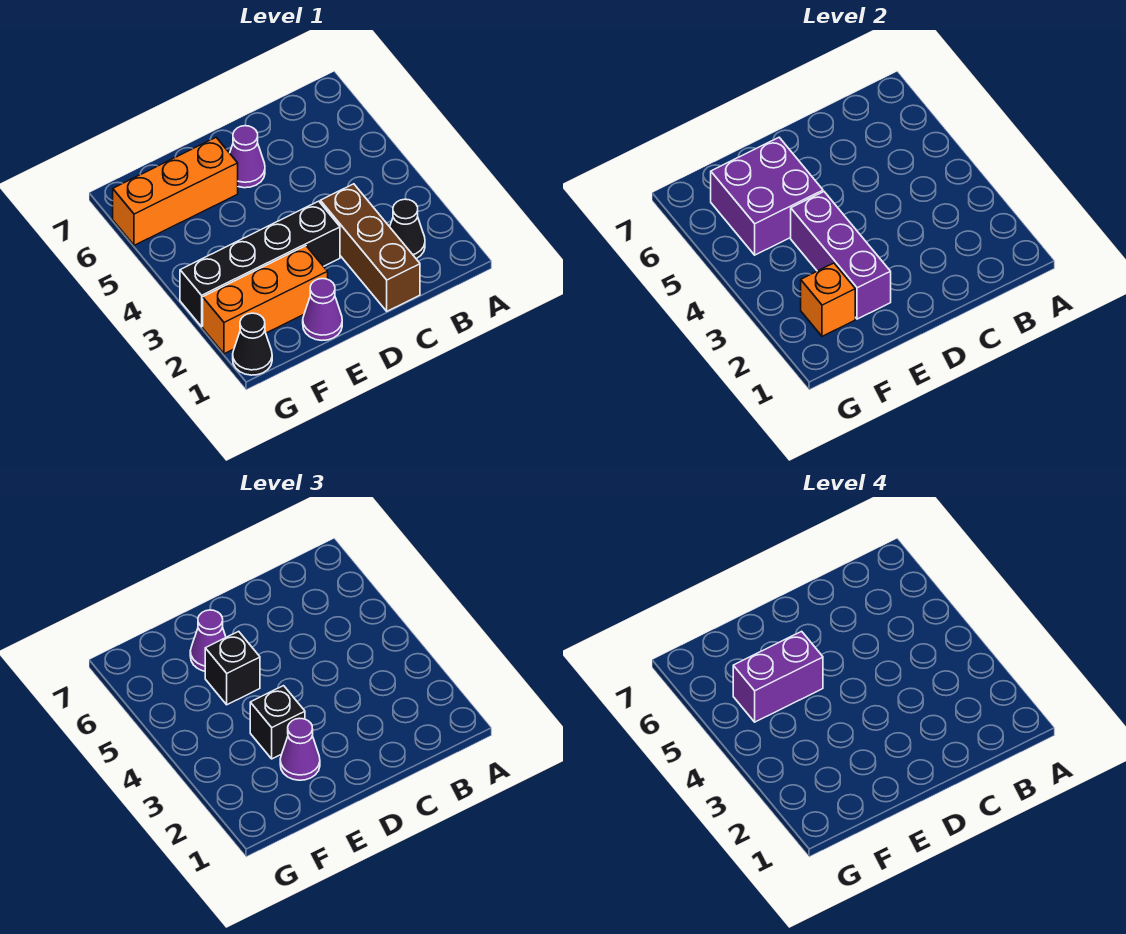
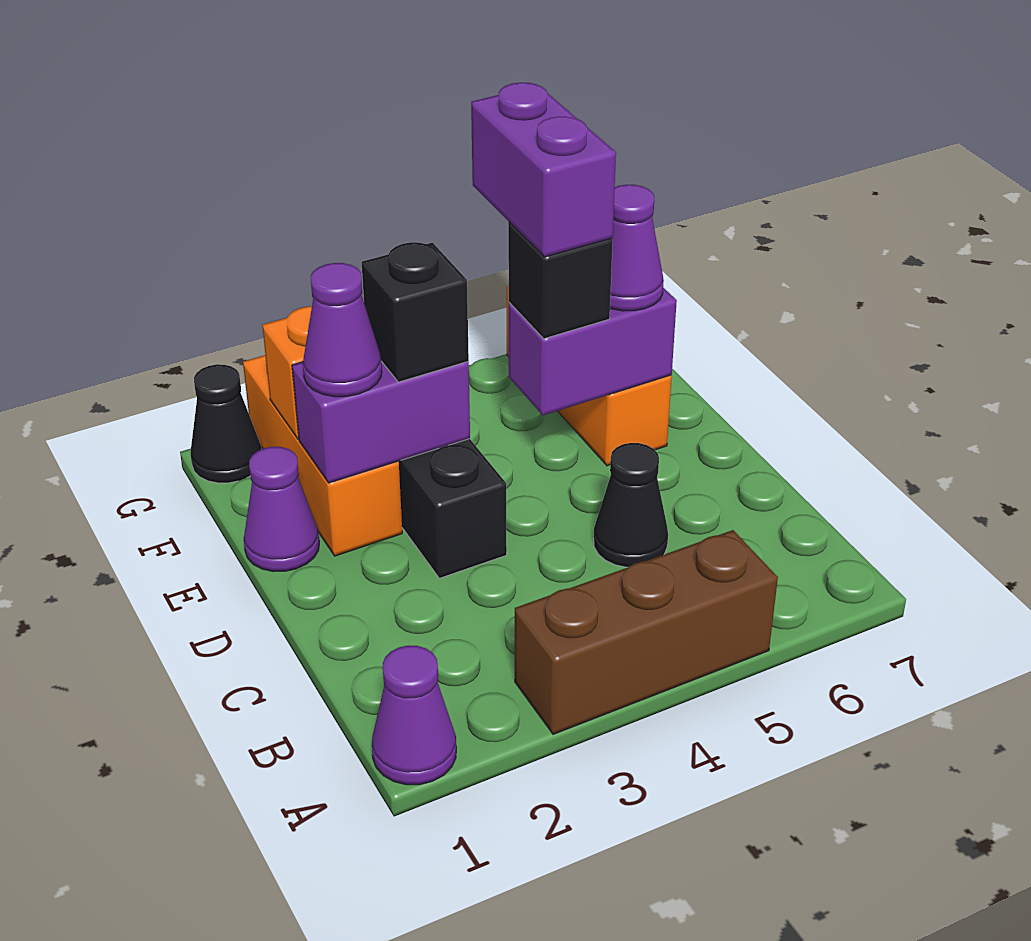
black cone B2 level 1 -> black cone C5 level 1
brown brick C1:C3 level 1 -> brown brick A3:A5 level 1
purple cone D6 level 1 -> purple cone A1 level 1
purple brick E2:E4 level 2 -> purple brick E2:E3 level 2
purple brick E5:F6 level 2 -> purple brick E5:E6 level 2

